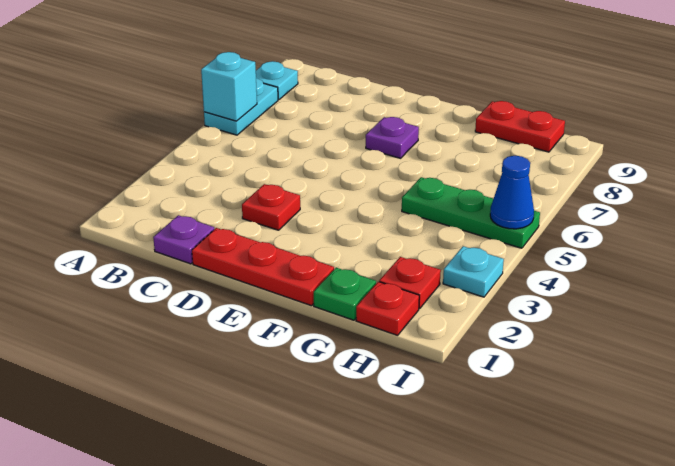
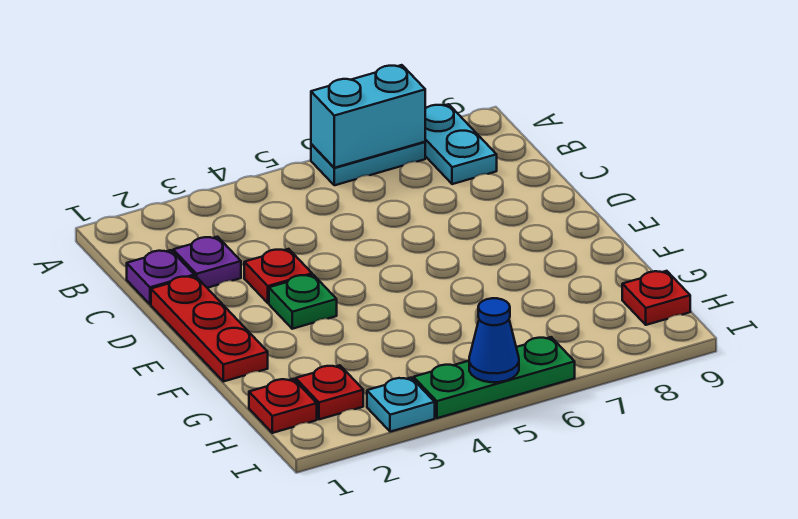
cyan brick A6 level 2 -> cyan brick A6:A7 level 2
cyan plate A8 level 1 -> cyan plate A8:B8 level 1
purple plate E7 level 1 -> purple plate C2 level 1
green plate G1 level 1 -> green plate E3 level 1
green plate G5:I5 level 1 -> green plate I4:I6 level 1
red plate G9:H9 level 1 -> red plate H9 level 1

